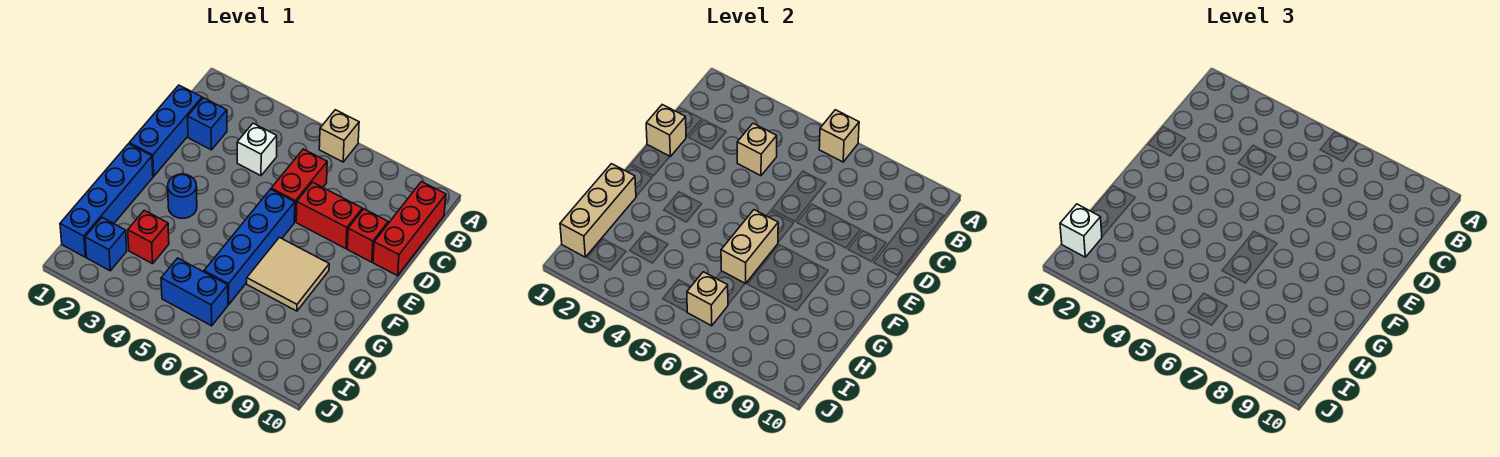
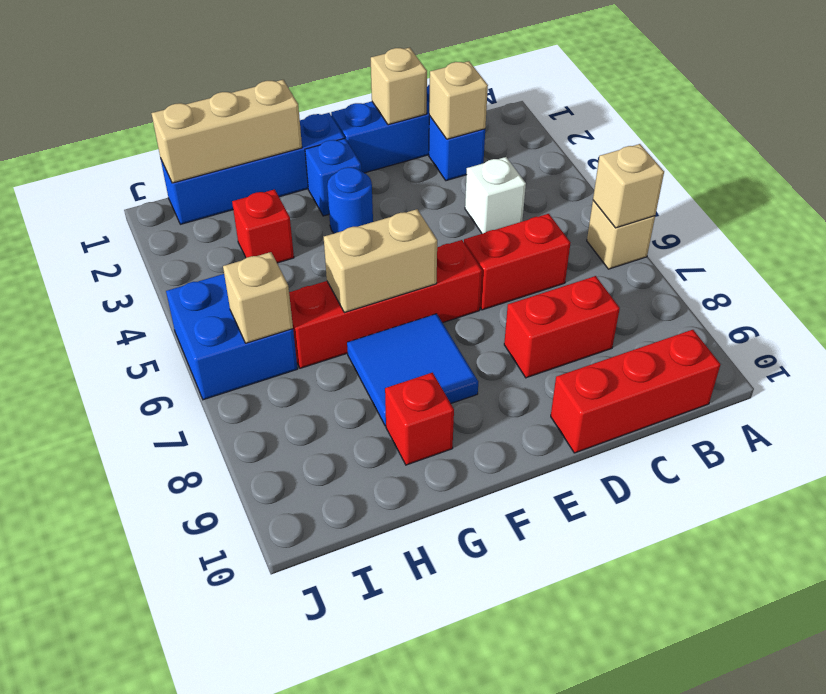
tan brick C4 level 2 -> tan brick C2 level 2
red brick D7:D8 level 1 -> red brick C8:D8 level 1
red brick D9 level 1 -> red brick G9 level 1
blue brick E6:H6 level 1 -> red brick E6:H6 level 1
tan tile F7:G8 level 1 -> blue tile F7:G8 level 1
white brick I1 level 3 -> none
blue brick I2 level 1 -> blue brick F2 level 1
blue brick I5:I6 level 1 -> blue brick I5:J6 level 1

